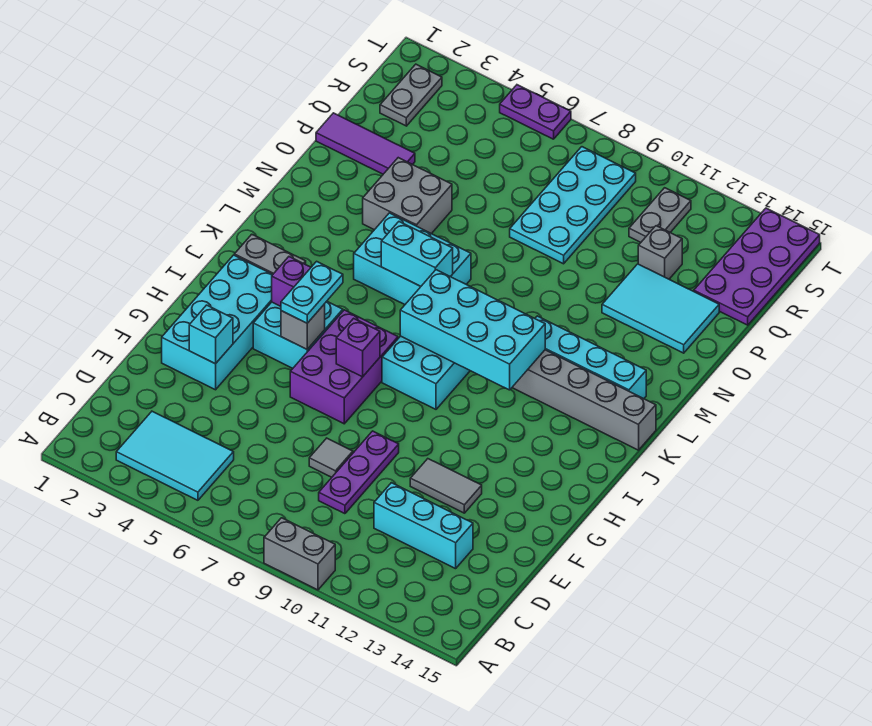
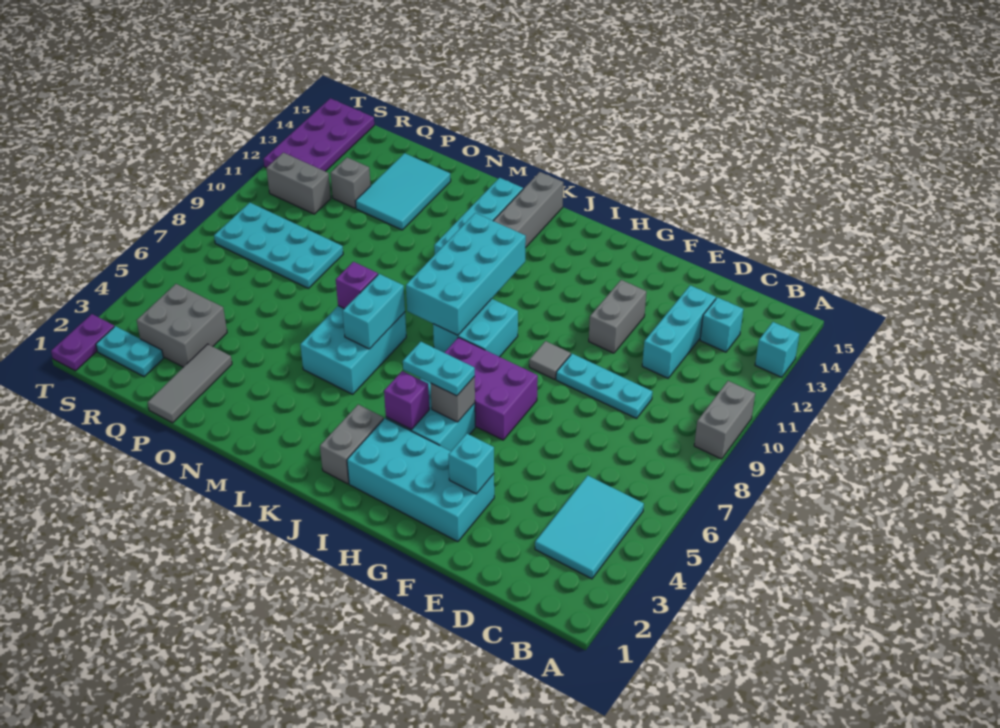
none -> cyan brick A13 level 1
none -> cyan brick C13 level 1
purple plate D9:F9 level 1 -> cyan plate D9:F9 level 1
grey tile E8 level 1 -> grey tile G9 level 1
grey tile F11:F12 level 1 -> grey brick F11:F12 level 1
purple brick H7 level 2 -> purple brick M7 level 2
grey brick N4:O5 level 1 -> grey brick Q3:R4 level 1
purple tile P1:P3 level 1 -> grey tile P1:P3 level 1
purple plate Q14:T15 level 1 -> purple plate S12:T15 level 1
grey plate R2:S2 level 1 -> cyan plate R2:S2 level 1
grey plate R11:S11 level 1 -> grey brick R11:S11 level 1
purple plate T5:T6 level 1 -> purple plate T1:T2 level 1

